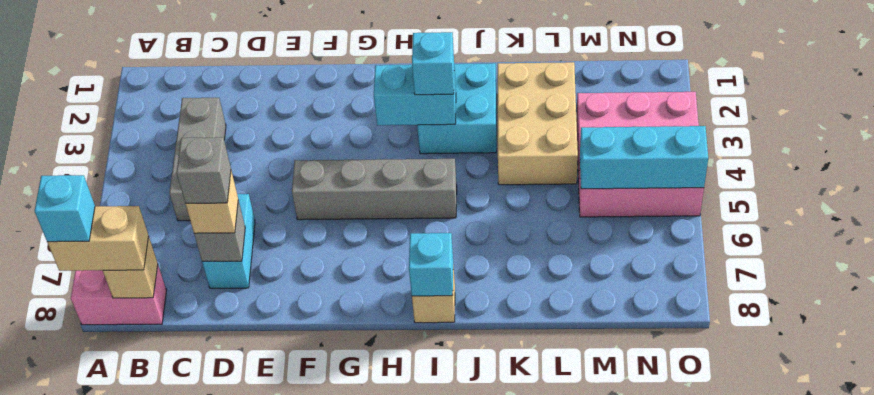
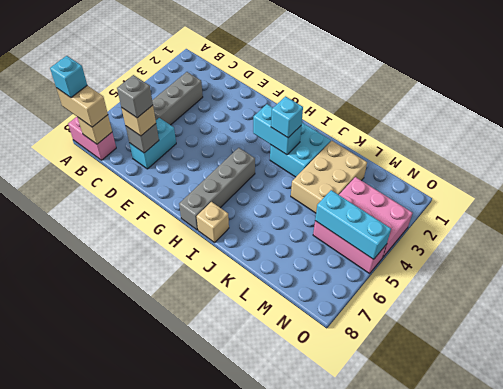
grey brick F5:I5 level 1 -> grey brick H5:H8 level 1
cyan brick I8 level 2 -> none

